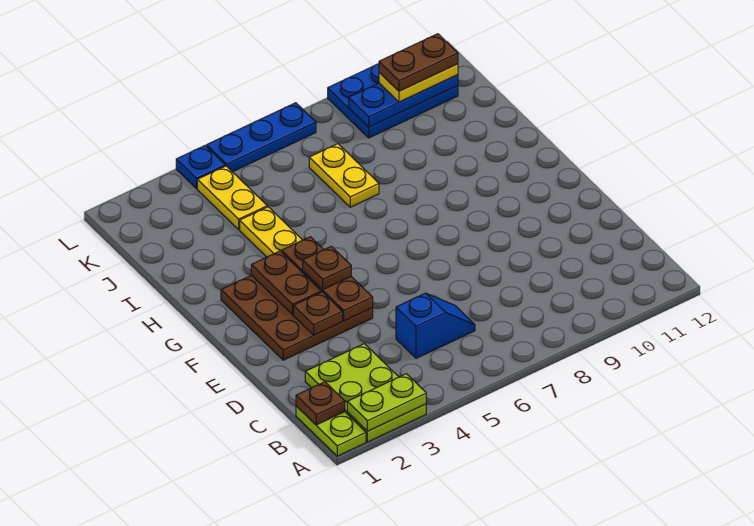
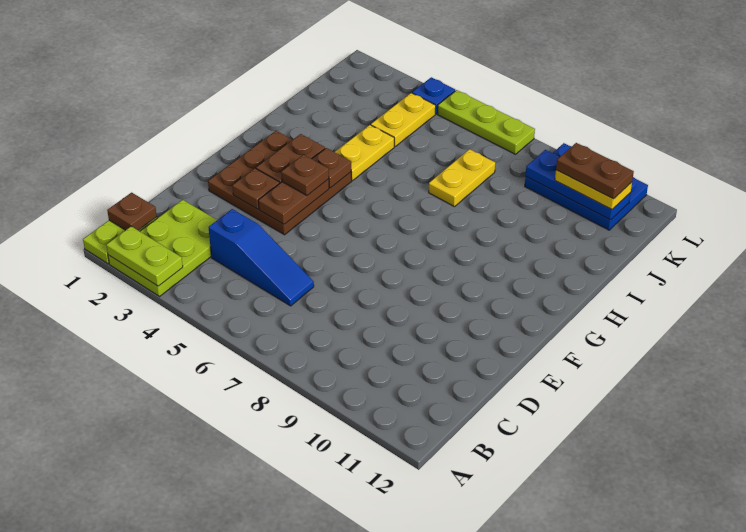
blue slope C5:C6 level 1 top 5 -> blue slope C4:C6 level 1 top 4
blue plate L5:L7 level 1 -> lime plate L5:L7 level 1

